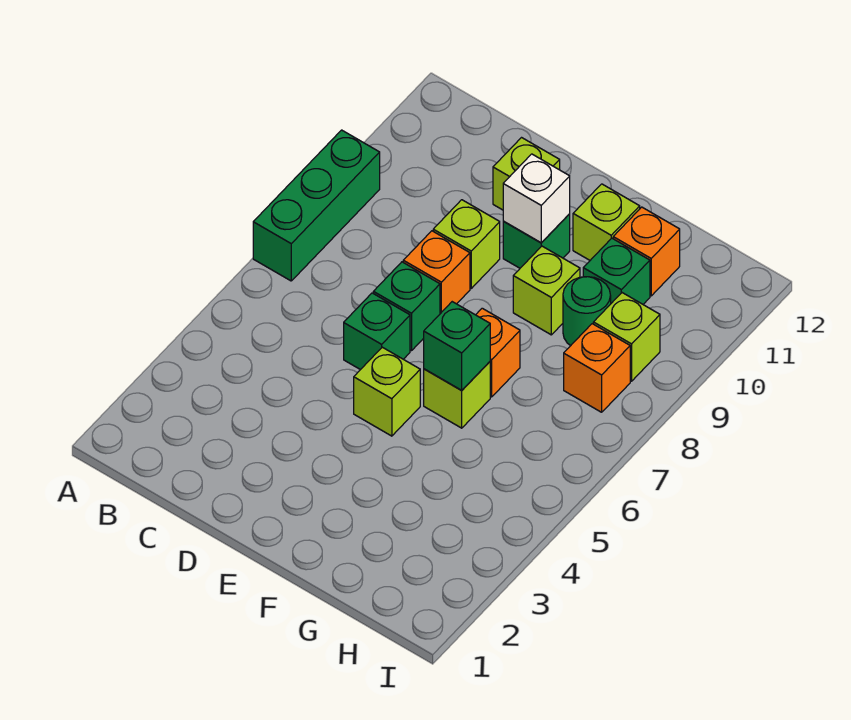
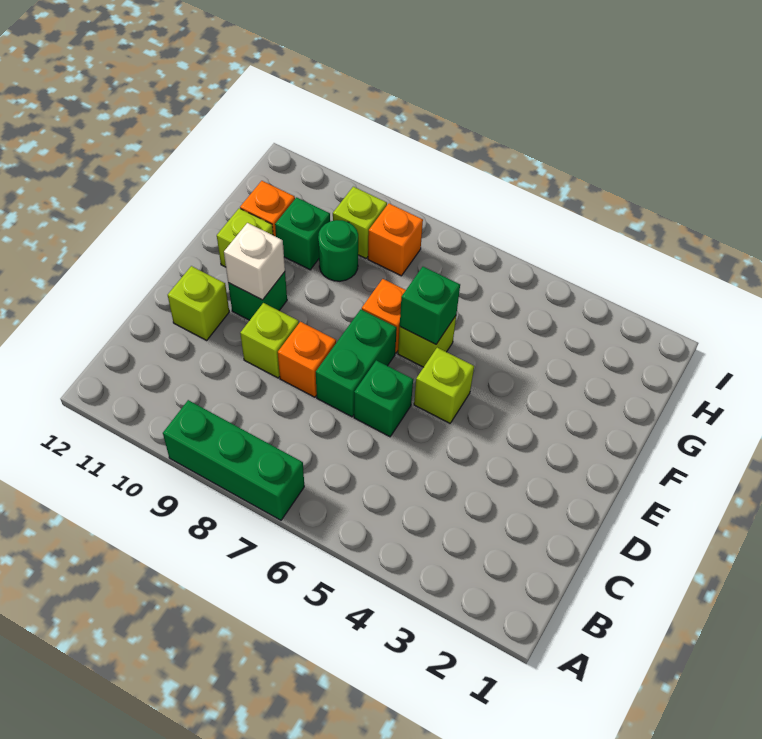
green brick D7 level 1 -> green brick D7:E7 level 1
lime brick F9 level 1 -> none

